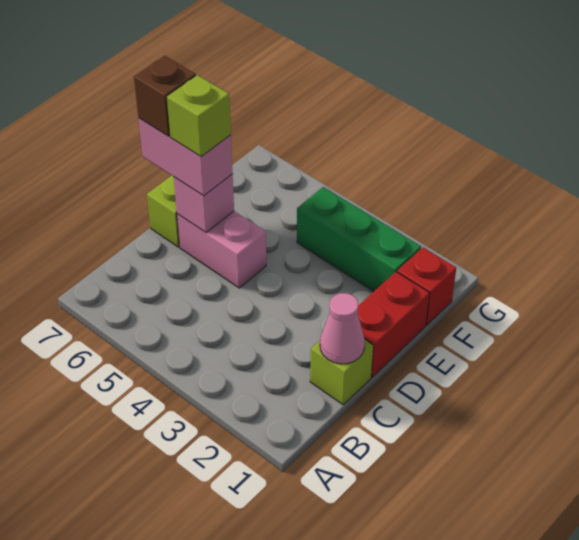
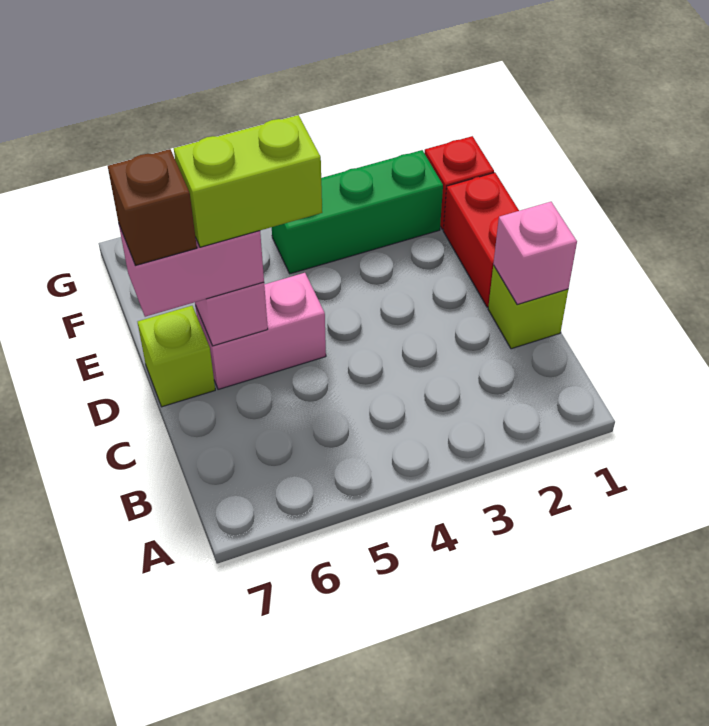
pink cone C1 level 2 -> pink brick C1 level 2
lime brick D6 level 4 -> lime brick D5:D6 level 4

